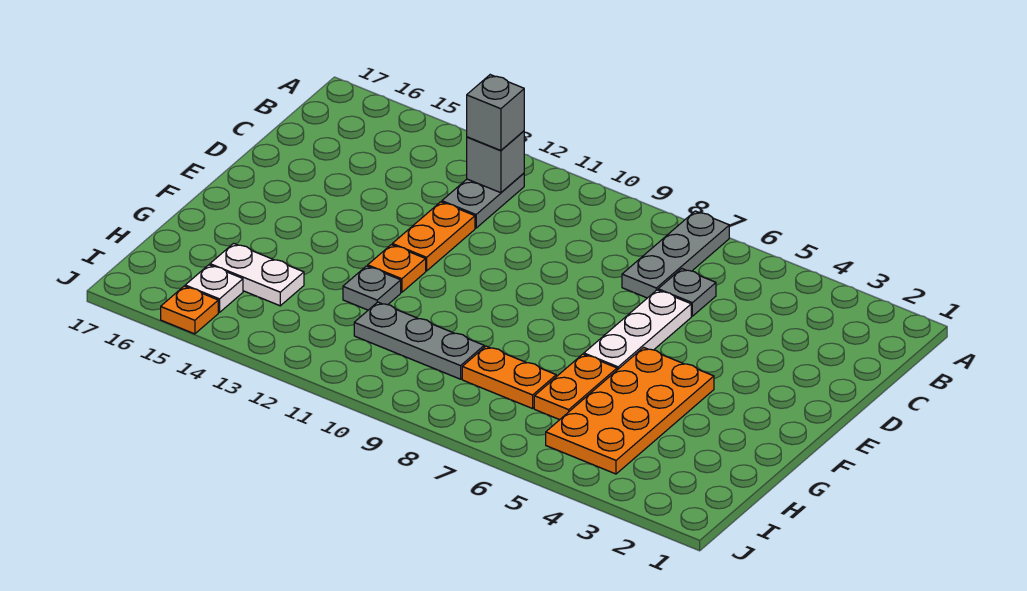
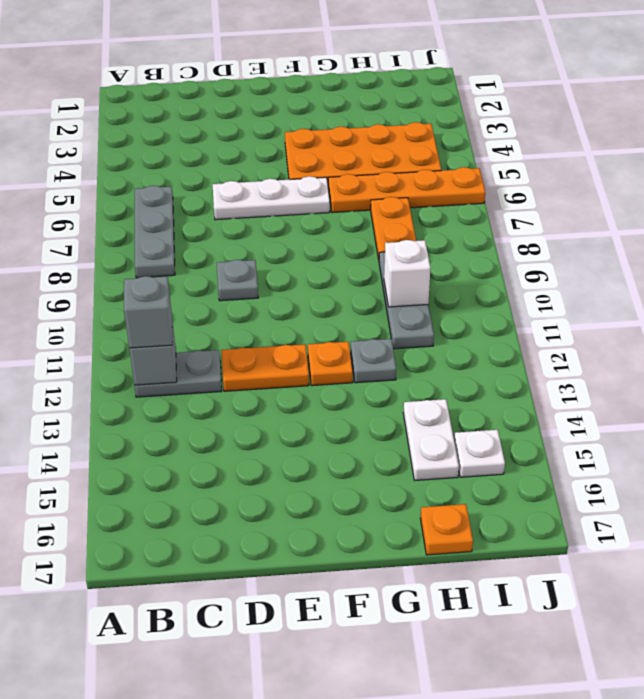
grey plate A7:C7 level 1 -> grey plate B6:B8 level 1
grey plate C6 level 1 -> grey plate D9 level 1
orange plate G6:H6 level 1 -> orange plate G6:J6 level 1
none -> white brick H10 level 2
orange plate J15 level 1 -> orange plate H17 level 1

